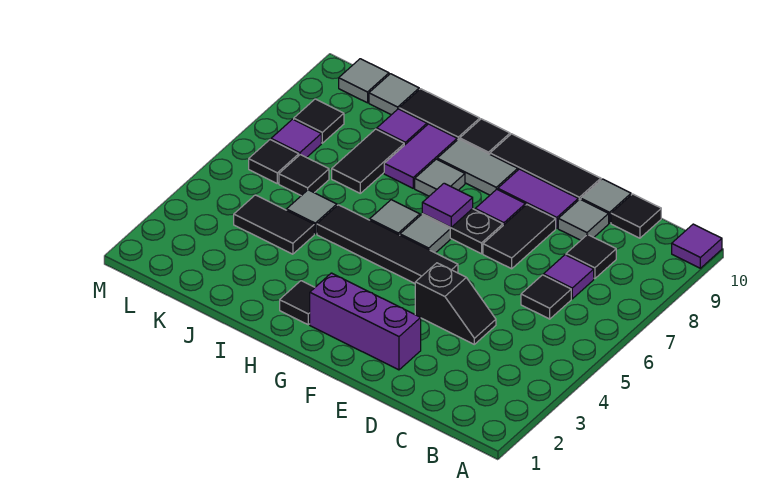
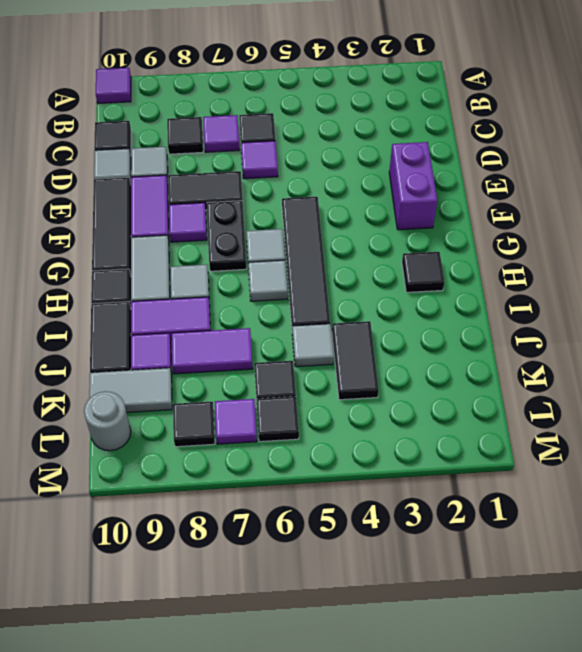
black slope D4:E4 level 1 top E -> none
purple brick E2:G2 level 1 -> purple brick E2:F2 level 1
purple tile G7 level 2 -> purple tile D6 level 1
black tile J7:J8 level 1 -> purple tile J7:J8 level 1
grey tile K10 level 1 -> grey tile K9:K10 level 1
grey tile L10 level 1 -> grey round brick L10 level 1

